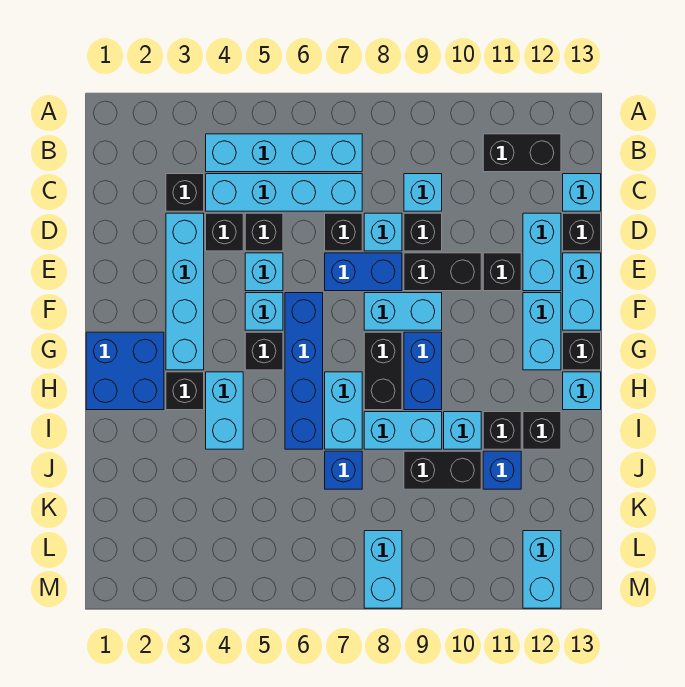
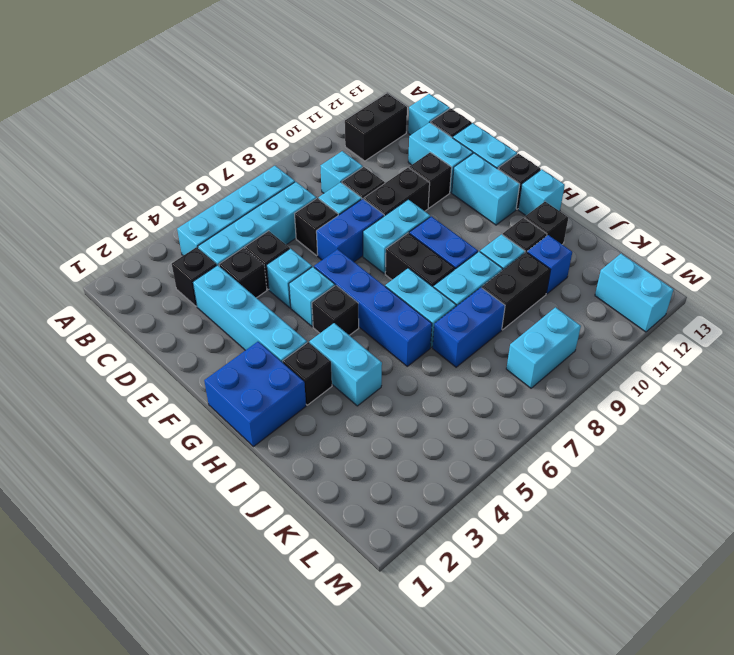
blue brick J7 level 1 -> blue brick J7:J8 level 1
cyan brick L8:M8 level 1 -> cyan brick L8:L9 level 1

